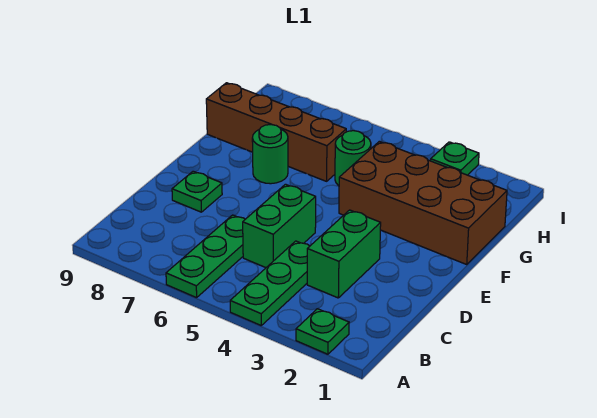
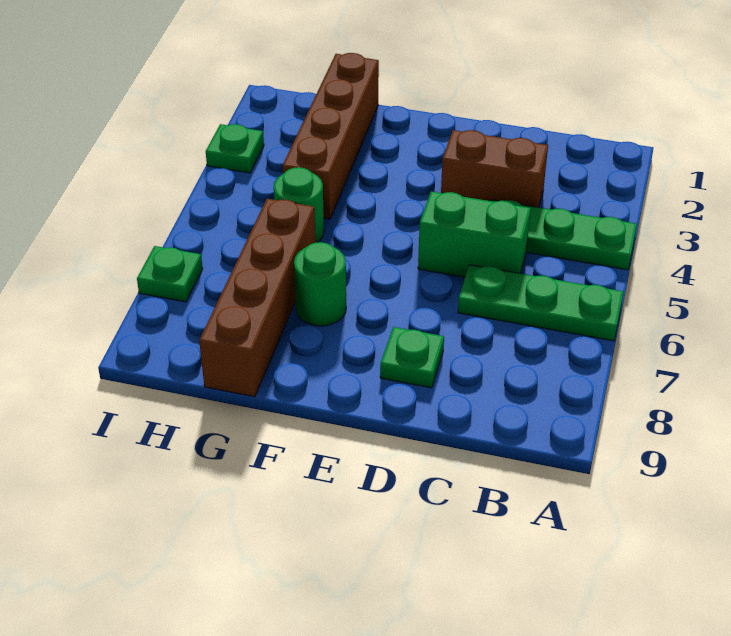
green plate A2 level 1 -> green plate I7 level 1
green brick C3:D3 level 1 -> brown brick C3:D3 level 1
brown brick F1:G4 level 1 -> brown brick G1:G4 level 1

